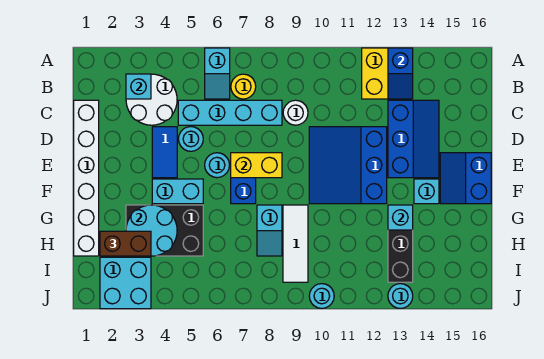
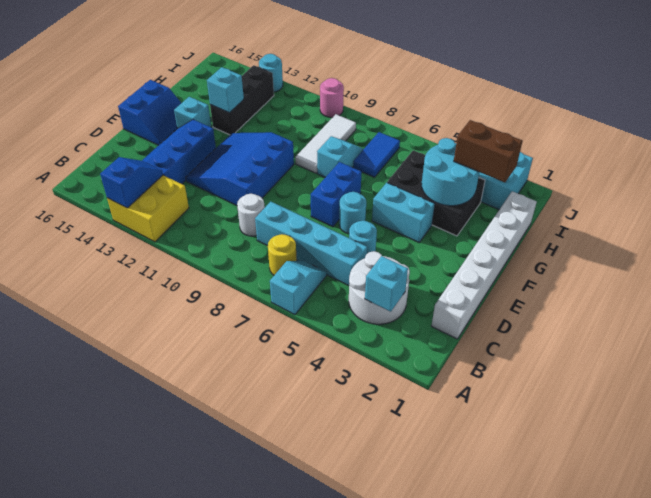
blue tile D4:E4 level 1 -> blue tile H7:I7 level 1
blue slope D10:F12 level 1 top 12 -> blue slope D10:F12 level 1 top 10
yellow brick E7:E8 level 2 -> none
cyan round brick J10 level 1 -> pink round brick J10 level 1

